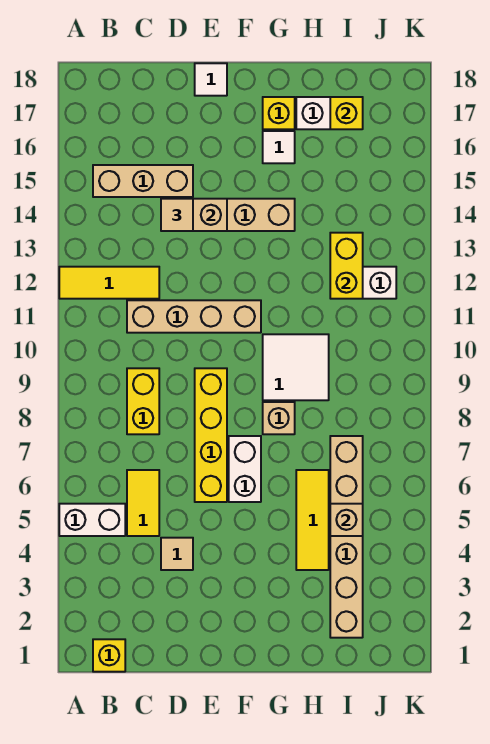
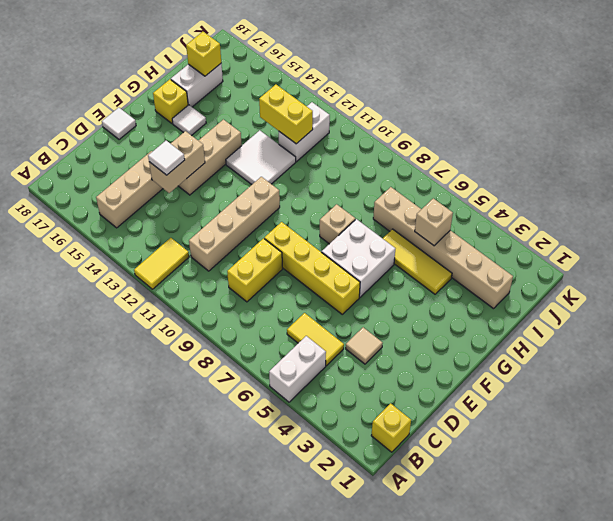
yellow tile A12:C12 level 1 -> yellow tile A12:B12 level 1
yellow brick C8:C9 level 1 -> yellow brick C9:D9 level 1
tan tile D14 level 3 -> white tile D14 level 3
white brick F6:F7 level 1 -> white brick F6:G7 level 1
white tile G9:H10 level 1 -> white tile G12:H13 level 1

